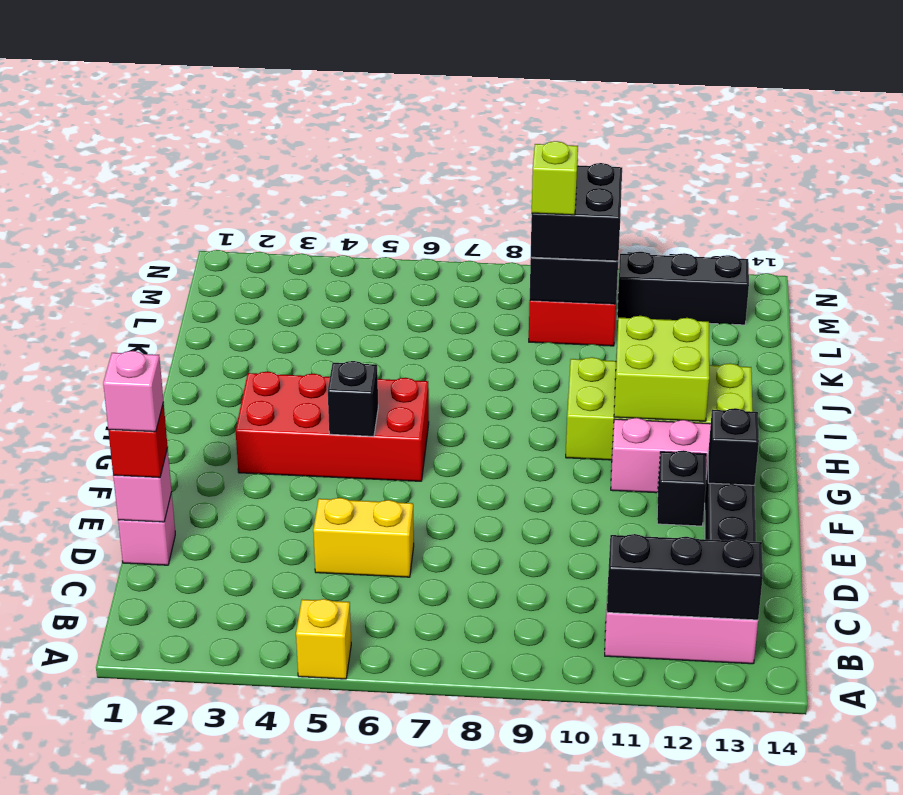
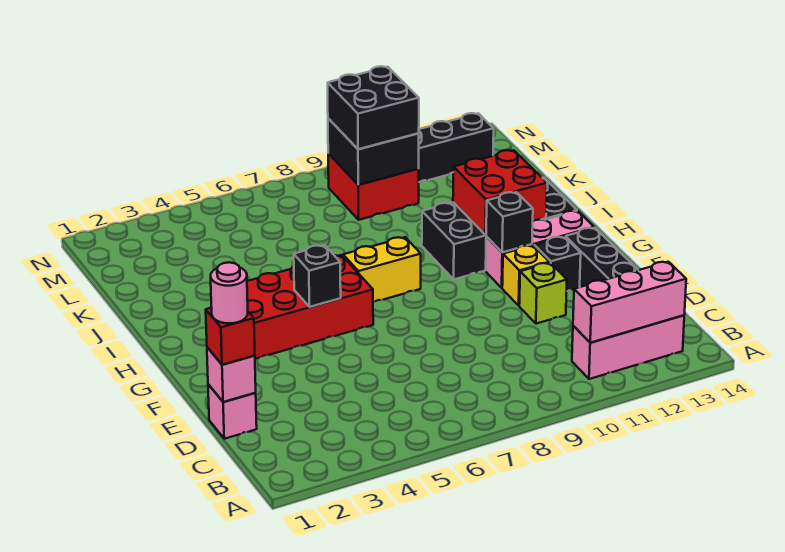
yellow brick A5 level 1 -> yellow brick F11 level 1
black brick B11:B13 level 2 -> pink brick B11:B13 level 2
pink brick D1 level 4 -> pink round brick D1 level 4
yellow brick D5:D6 level 1 -> yellow brick H7:H8 level 1
black brick F13 level 2 -> black brick G11 level 2
lime brick H10:I13 level 1 -> black brick H10:I13 level 1
lime brick H11:I12 level 2 -> red brick H11:I12 level 2
lime brick L9 level 4 -> lime brick E11 level 1

